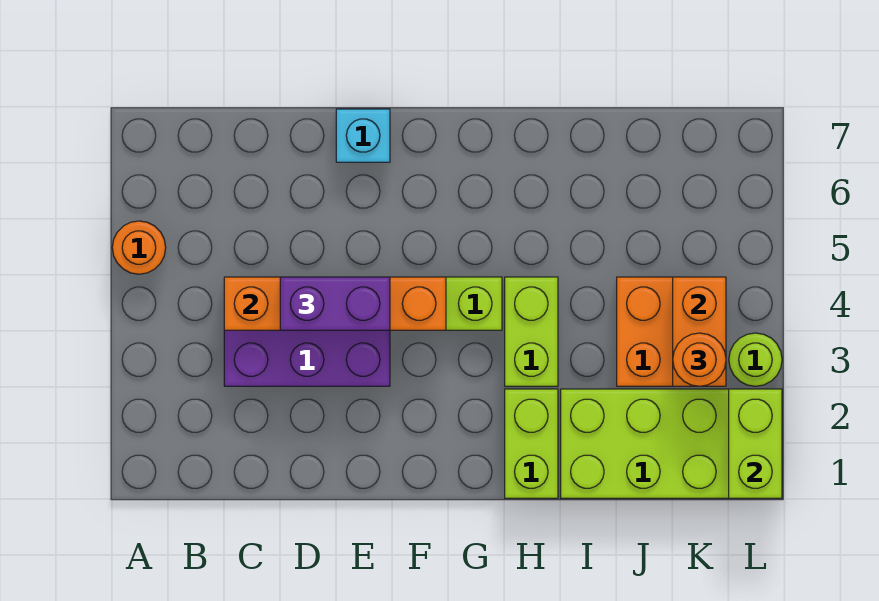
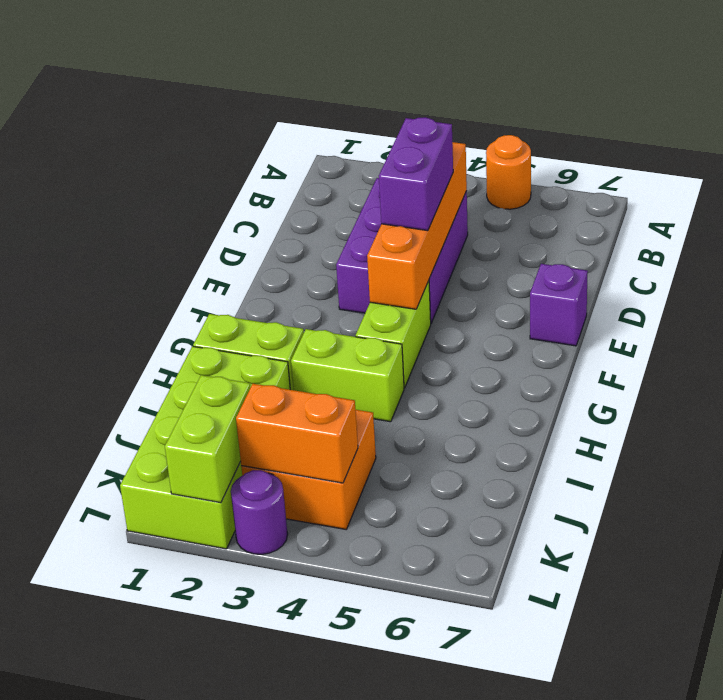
cyan brick E7 level 1 -> purple brick E7 level 1
orange round brick K3 level 3 -> none
lime brick L1:L2 level 2 -> lime brick K2:L2 level 2
lime round brick L3 level 1 -> purple round brick L3 level 1

